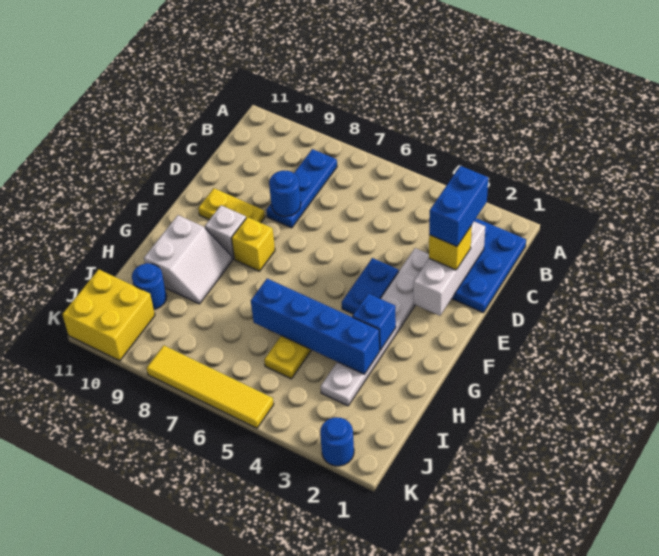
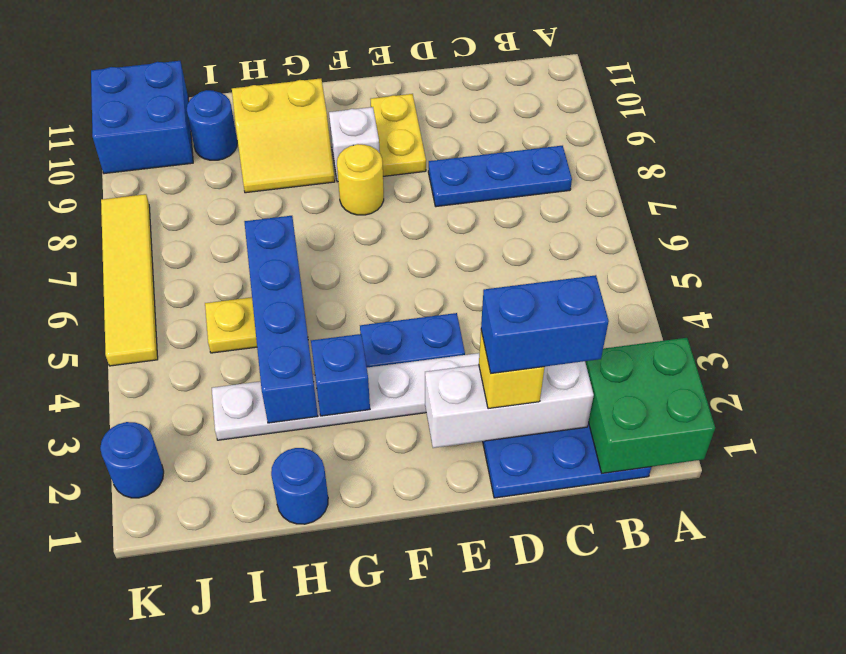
none -> green brick A1:B2 level 2
blue round brick D8 level 2 -> blue round brick H1 level 1
yellow brick F8 level 1 -> yellow round brick F8 level 1
white slope G9:H10 level 1 top 10 -> yellow slope G9:H10 level 1 top 10
yellow brick J10:K11 level 1 -> blue brick J10:K11 level 1

